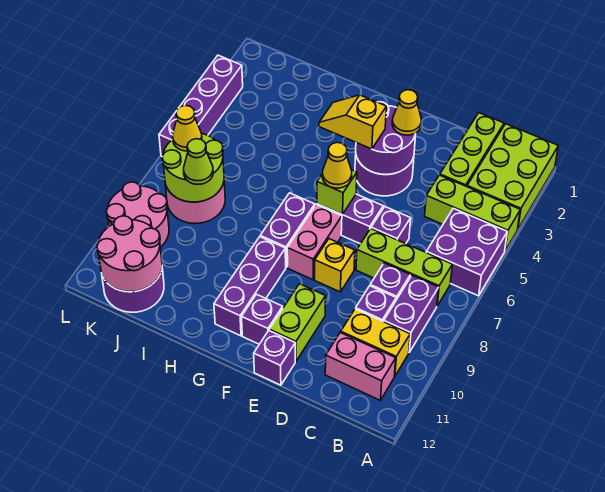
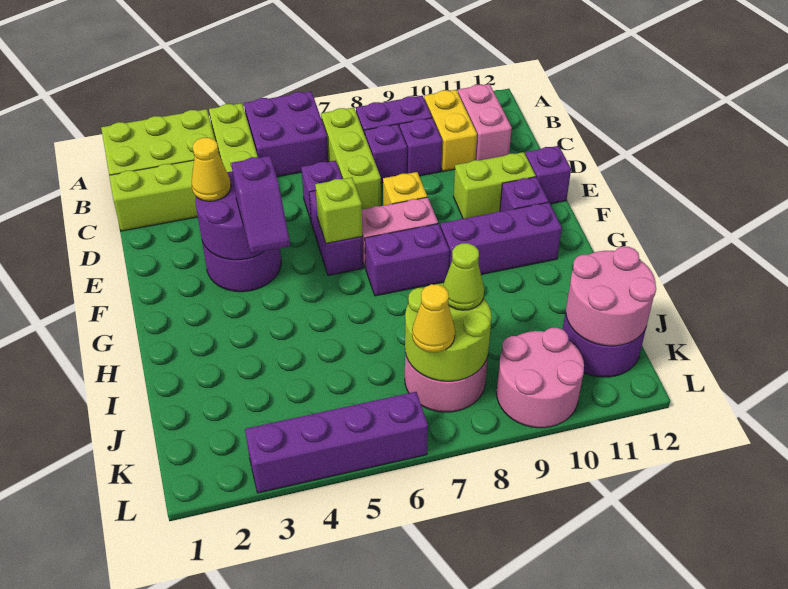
yellow slope F4:G4 level 3 top F -> purple slope F4:G4 level 3 top F
yellow cone F6 level 3 -> none

